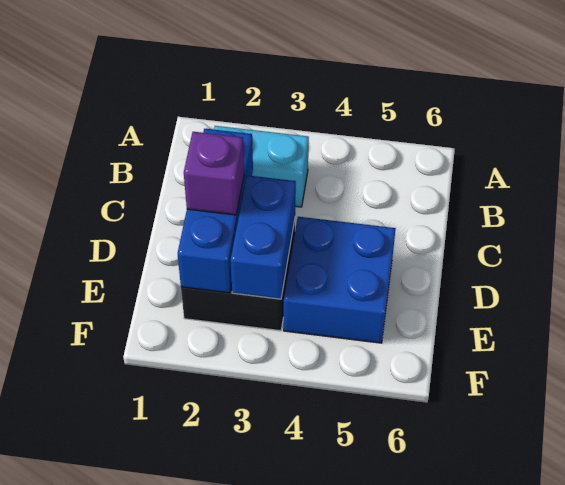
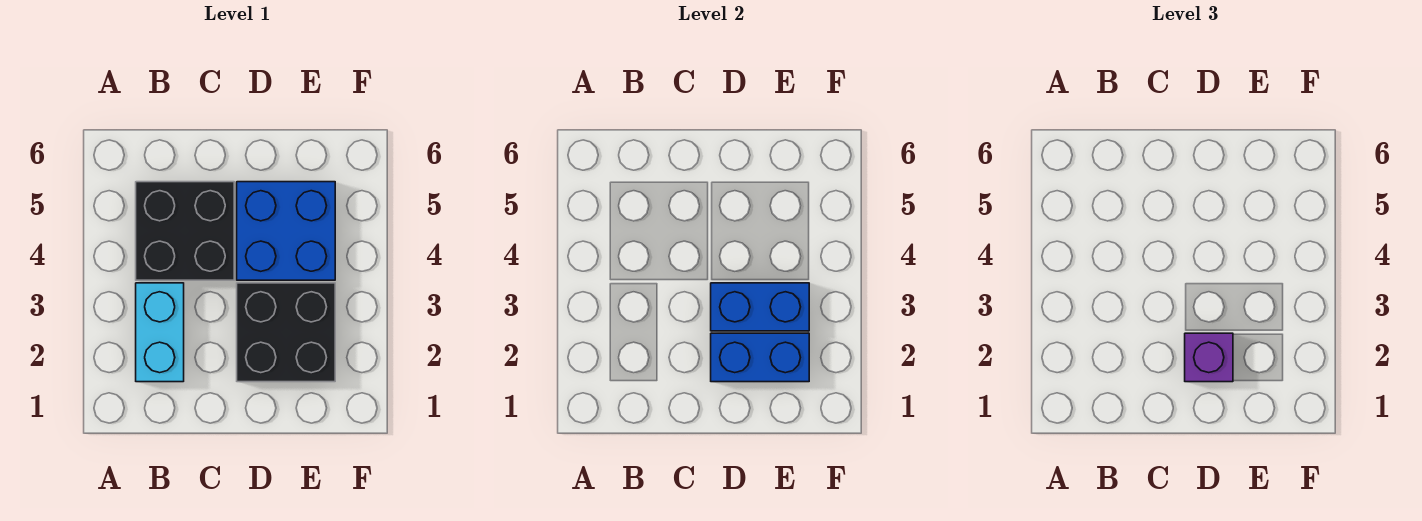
none -> black brick B4:C5 level 1
blue brick C2:E2 level 2 -> blue brick D2:E2 level 2

